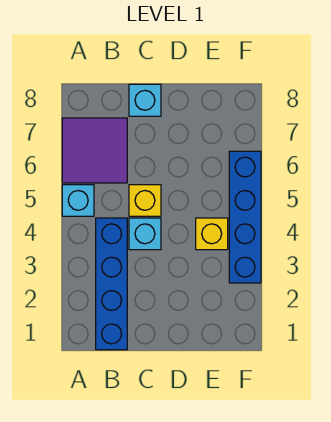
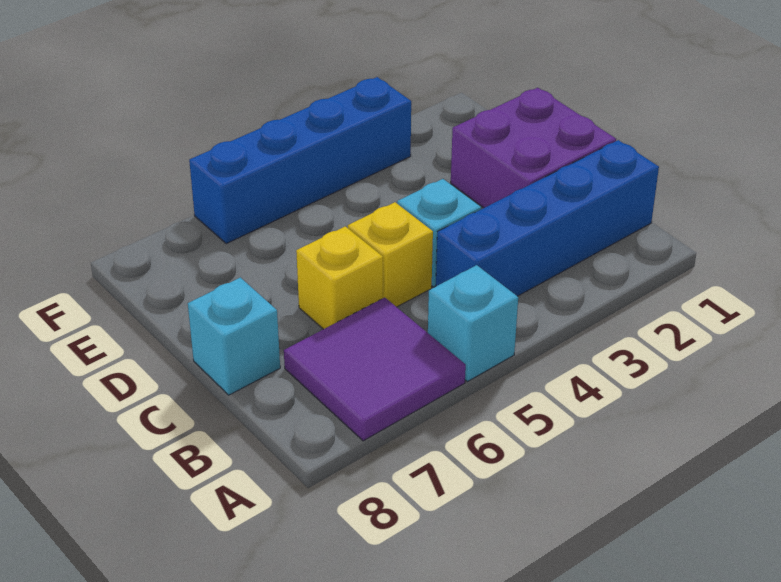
none -> purple brick C1:D2 level 1
yellow brick E4 level 1 -> yellow brick C6 level 1

